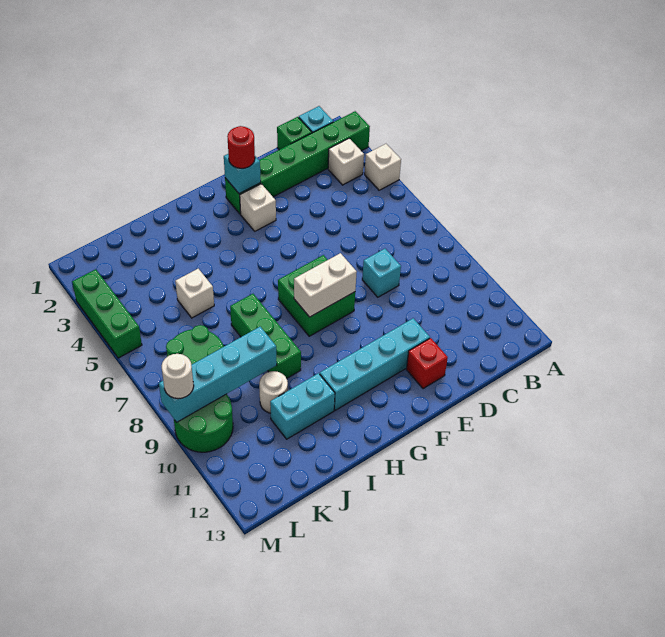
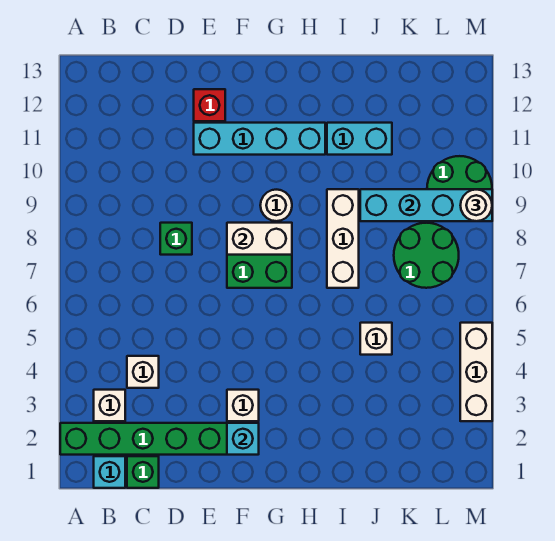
white brick A4 level 1 -> white brick C4 level 1
cyan brick D8 level 1 -> green brick D8 level 1
red round brick F2 level 3 -> none
green brick I7:I9 level 1 -> white brick I7:I9 level 1
white round brick J10 level 1 -> white round brick G9 level 1
green brick M3:M5 level 1 -> white brick M3:M5 level 1

